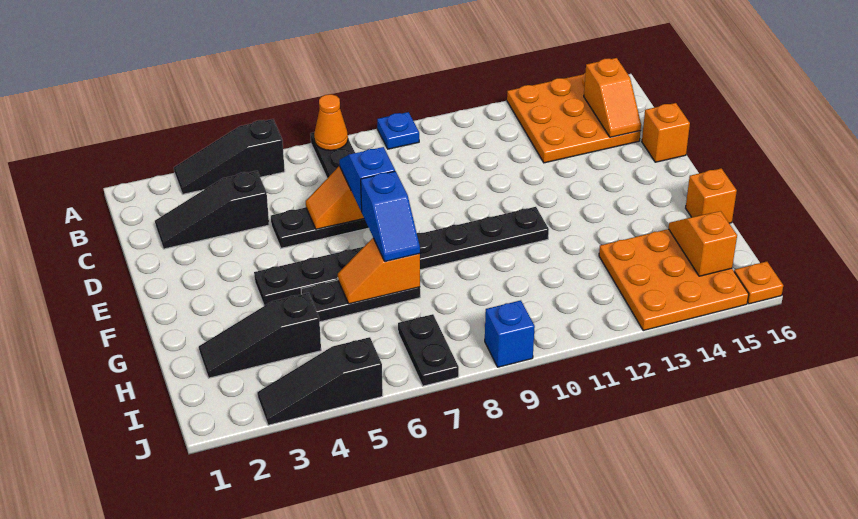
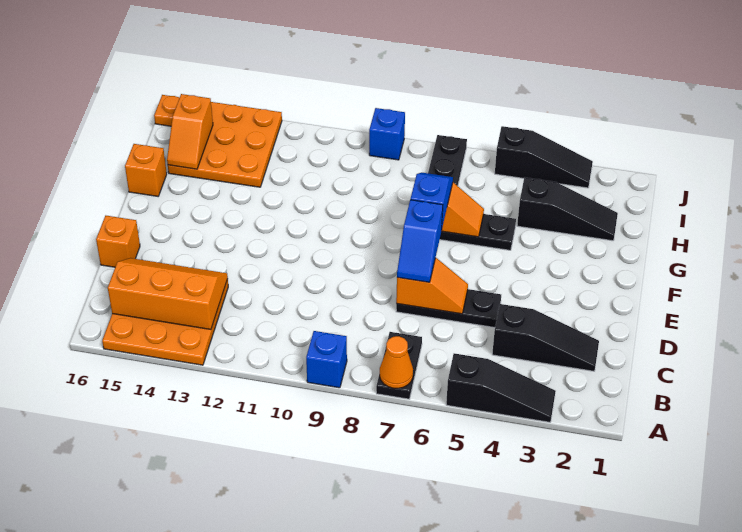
blue plate A9 level 1 -> blue brick A9 level 1
orange slope B15:C15 level 2 top B -> orange slope B13:C15 level 2 top B
black plate F4:F11 level 1 -> none

